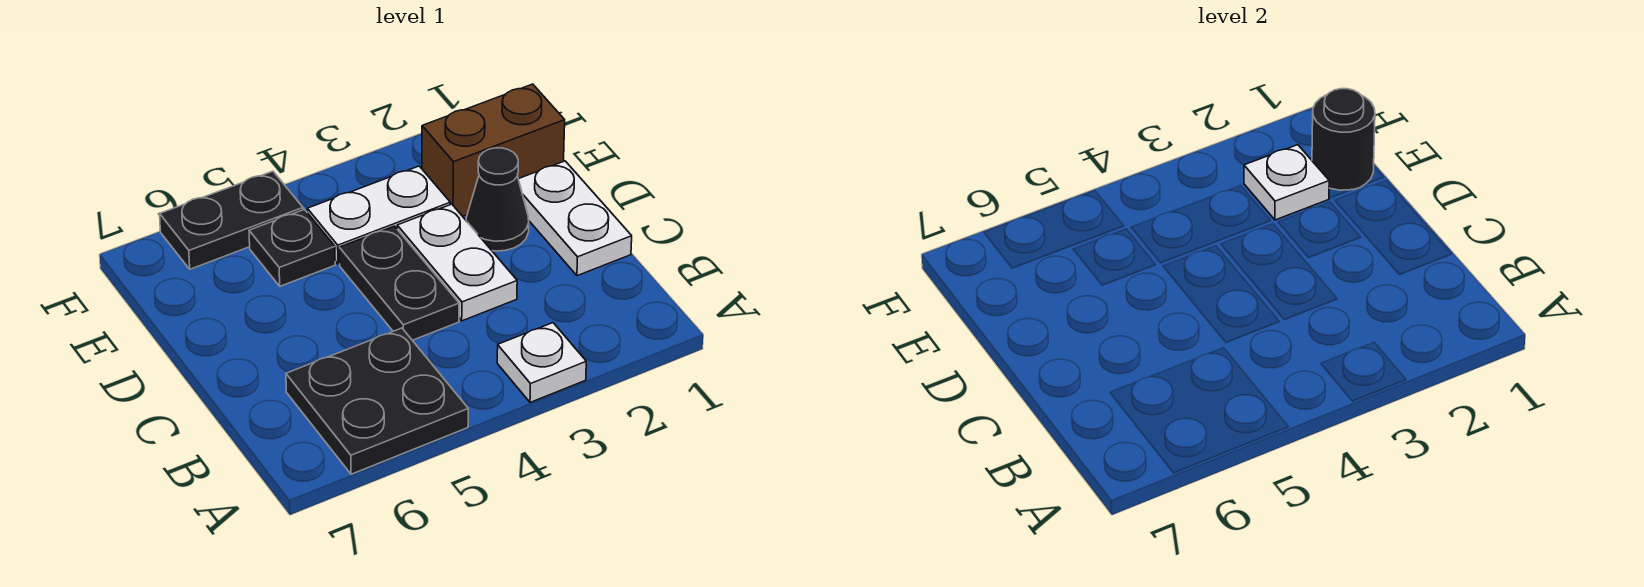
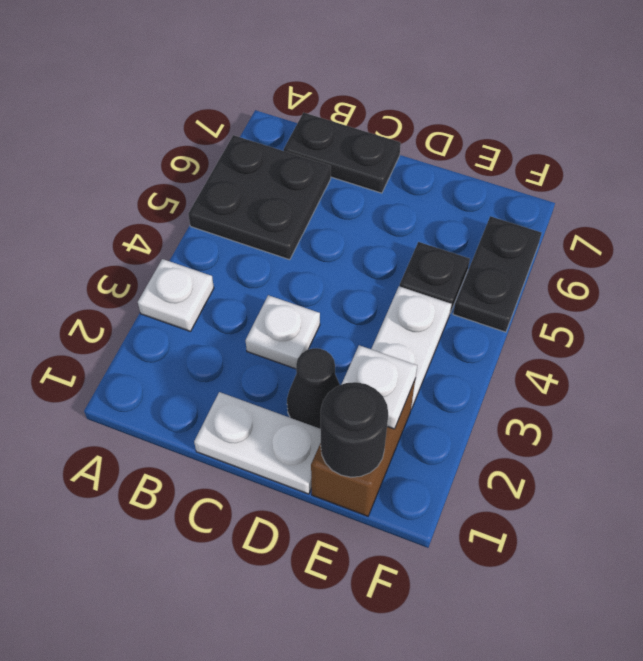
white plate C3:D3 level 1 -> white plate C3 level 1
black plate C4:D4 level 1 -> black plate B7:C7 level 1

